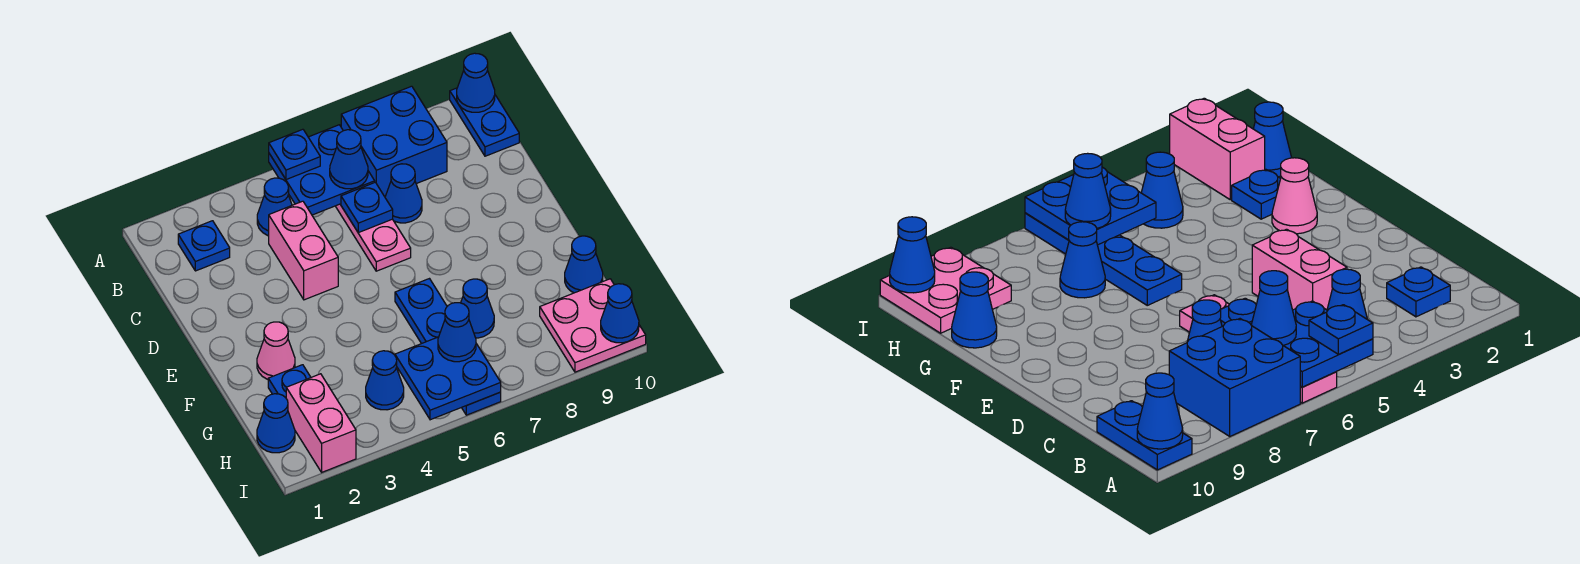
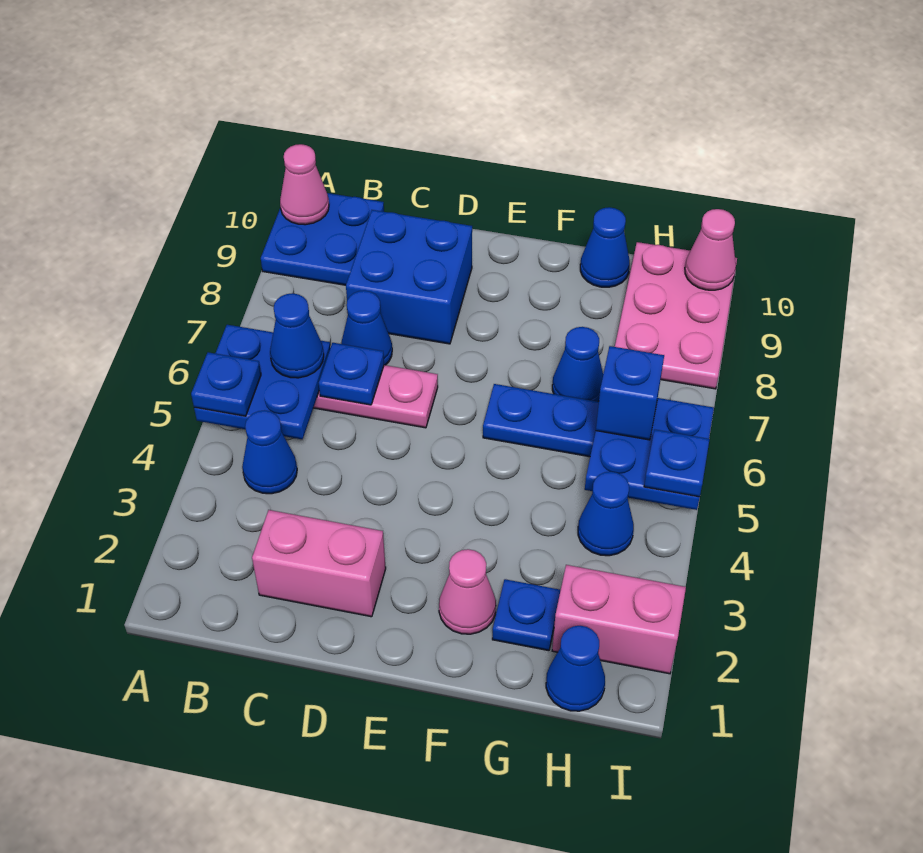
blue brick A7:B8 level 1 -> blue brick C8:D9 level 1
blue plate A10:B10 level 1 -> blue plate A9:B10 level 1
blue cone A10 level 2 -> pink cone A10 level 2
blue plate B2 level 1 -> blue plate I5 level 3
pink brick C4:D4 level 1 -> pink brick C2:D2 level 1
blue cone H6 level 3 -> blue brick H6 level 3
pink plate H9:I10 level 1 -> pink plate H8:I10 level 1
blue cone I10 level 2 -> pink cone I10 level 2

